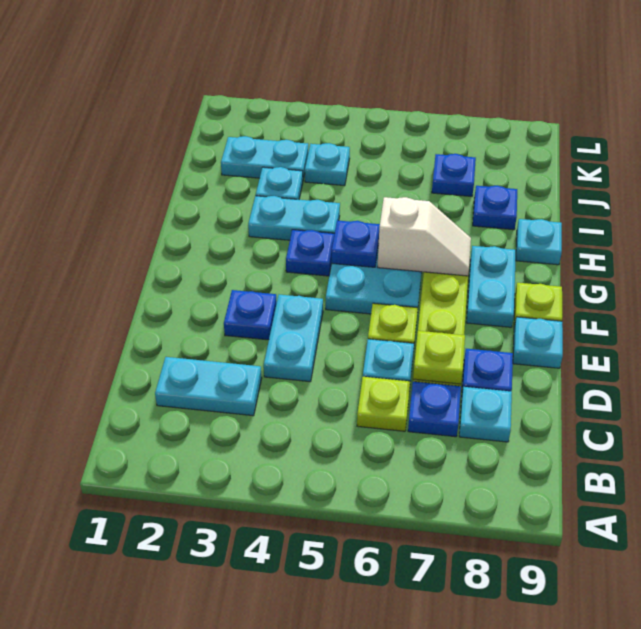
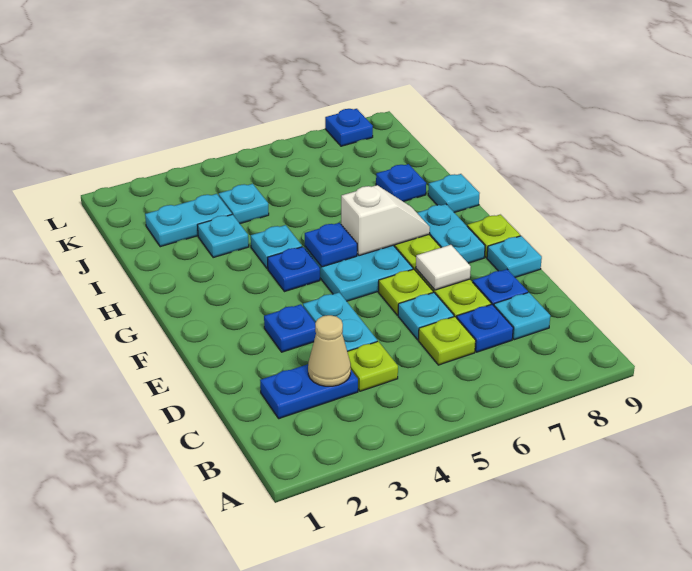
cyan plate C2:C3 level 1 -> blue plate C2:C3 level 1
none -> tan cone C3 level 2
lime plate D7 level 2 -> lime plate C4 level 1
none -> white tile E7 level 2
cyan plate H3:H4 level 1 -> cyan plate H4 level 1
blue plate J7 level 1 -> blue plate L8 level 1

